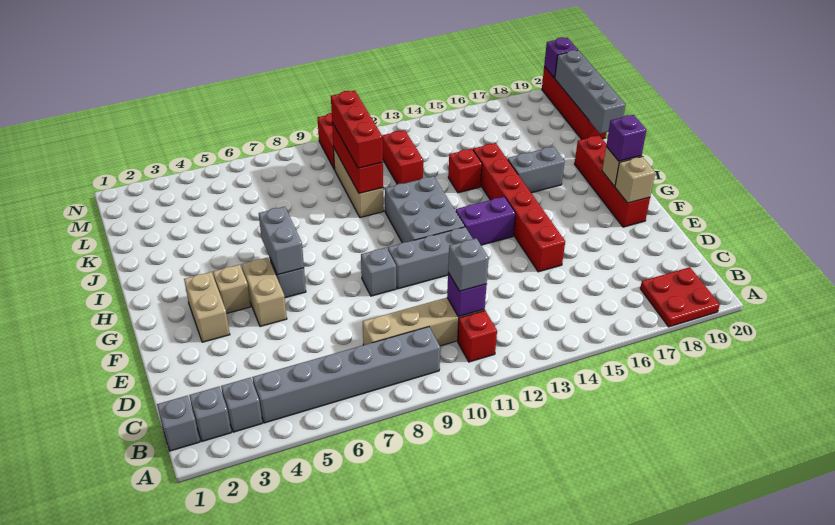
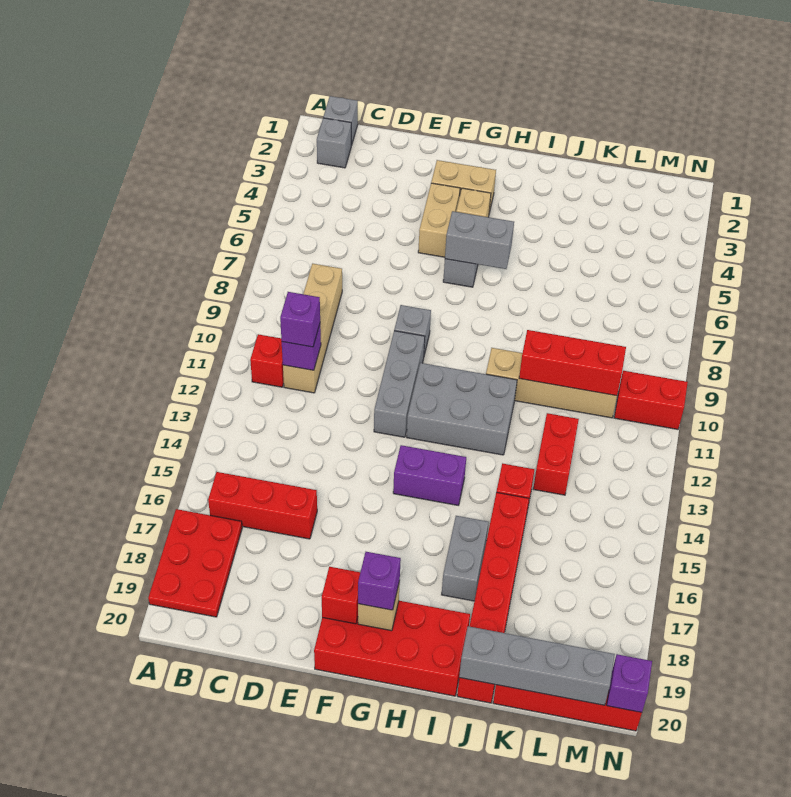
red plate A18:B19 level 1 -> red plate A17:B19 level 1
grey brick B3 level 1 -> none
grey brick B4:B9 level 1 -> none
grey brick C11 level 3 -> purple brick C11 level 3
red brick E15:J15 level 1 -> red brick J15:J20 level 1
tan brick F5:G5 level 1 -> tan brick F4:F5 level 1
red brick F19:I19 level 1 -> red brick F19:I20 level 1
tan brick F19 level 2 -> red brick F19 level 2
purple brick G13:G14 level 1 -> purple brick G14:H14 level 1
tan brick J10:L10 level 1 -> tan brick I10:L10 level 1
red brick J10:L10 level 3 -> red brick B16:D16 level 1
red brick K12:L12 level 1 -> red brick K12:K13 level 1

